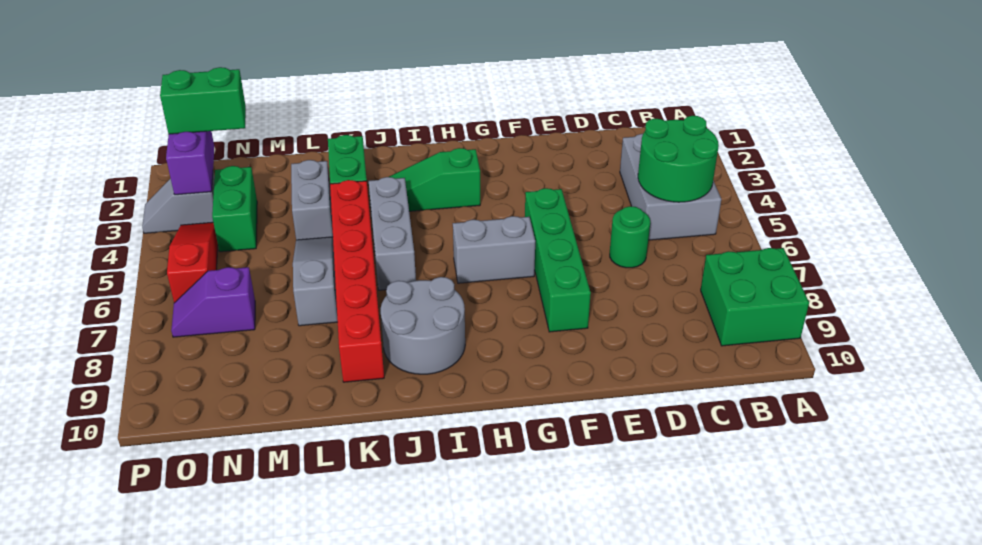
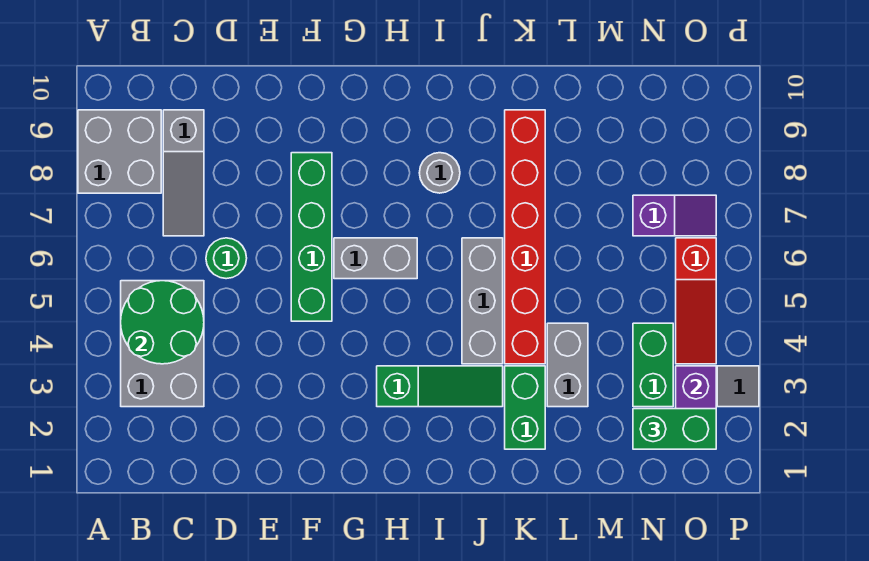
green brick A8:B9 level 1 -> grey brick A8:B9 level 1
grey round brick I8:J9 level 1 -> grey round brick I8 level 1
grey slope L5:L7 level 1 top 7 -> grey slope C7:C9 level 1 top 9

